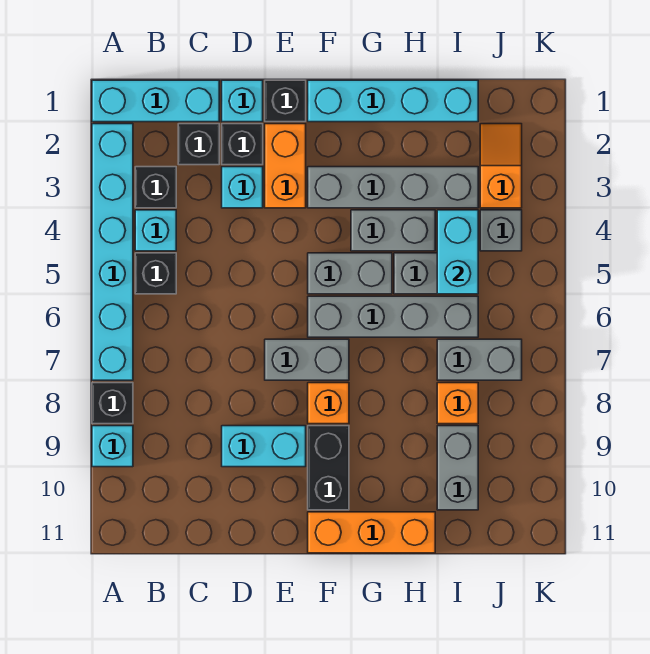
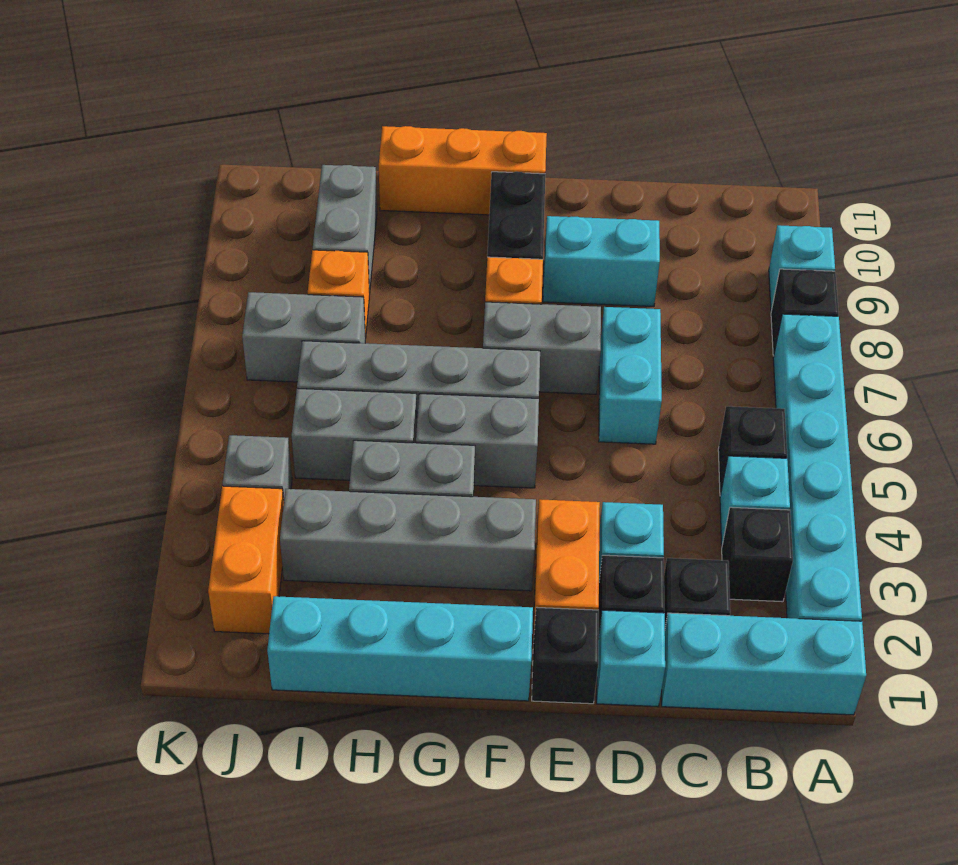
cyan brick I4:I5 level 2 -> cyan brick D6:D7 level 1
orange slope J2:J3 level 1 top 3 -> orange brick J2:J3 level 1

